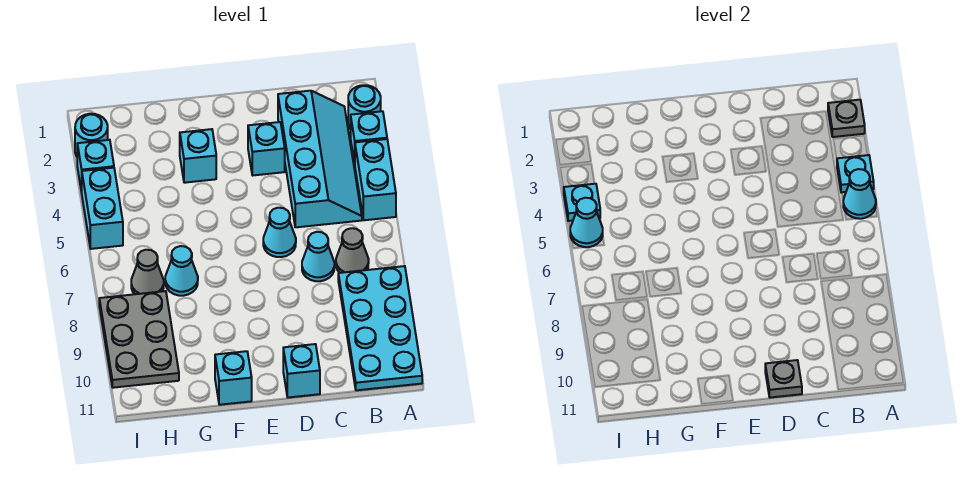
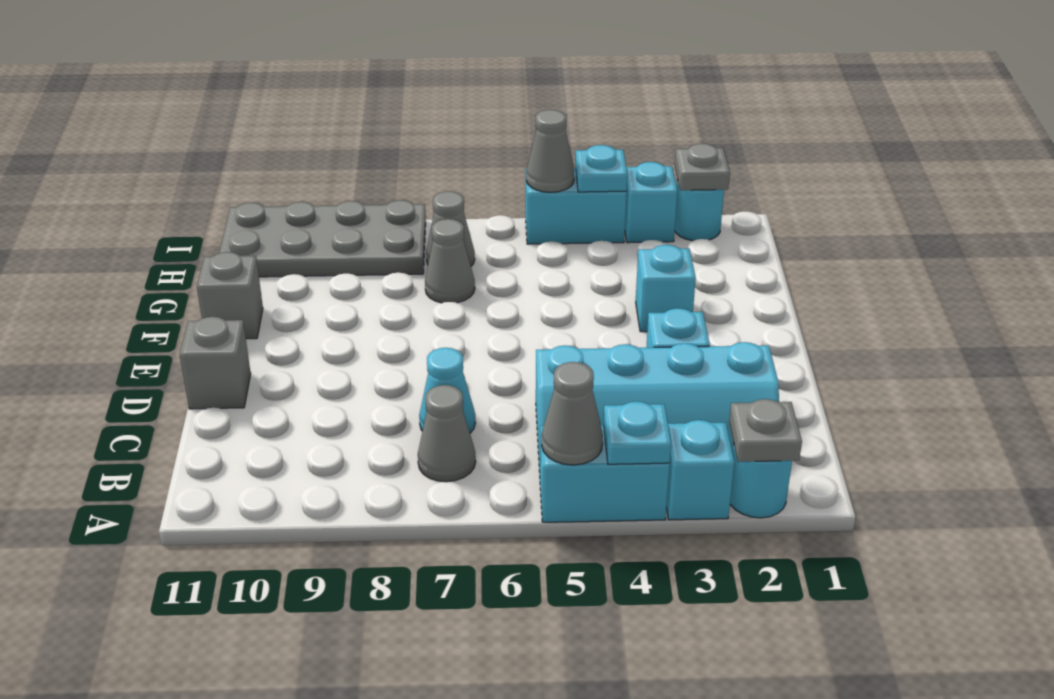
cyan cone A5 level 2 -> grey cone A5 level 2
cyan plate A8:B11 level 1 -> none
cyan cone D6 level 1 -> none
cyan brick D11 level 1 -> grey brick D11 level 1
grey plate D11 level 2 -> grey plate I2 level 2
cyan brick F11 level 1 -> grey brick F11 level 1
cyan cone G7 level 1 -> grey cone G7 level 1
grey plate H8:I10 level 1 -> grey plate H8:I11 level 1
cyan cone I5 level 2 -> grey cone I5 level 2

